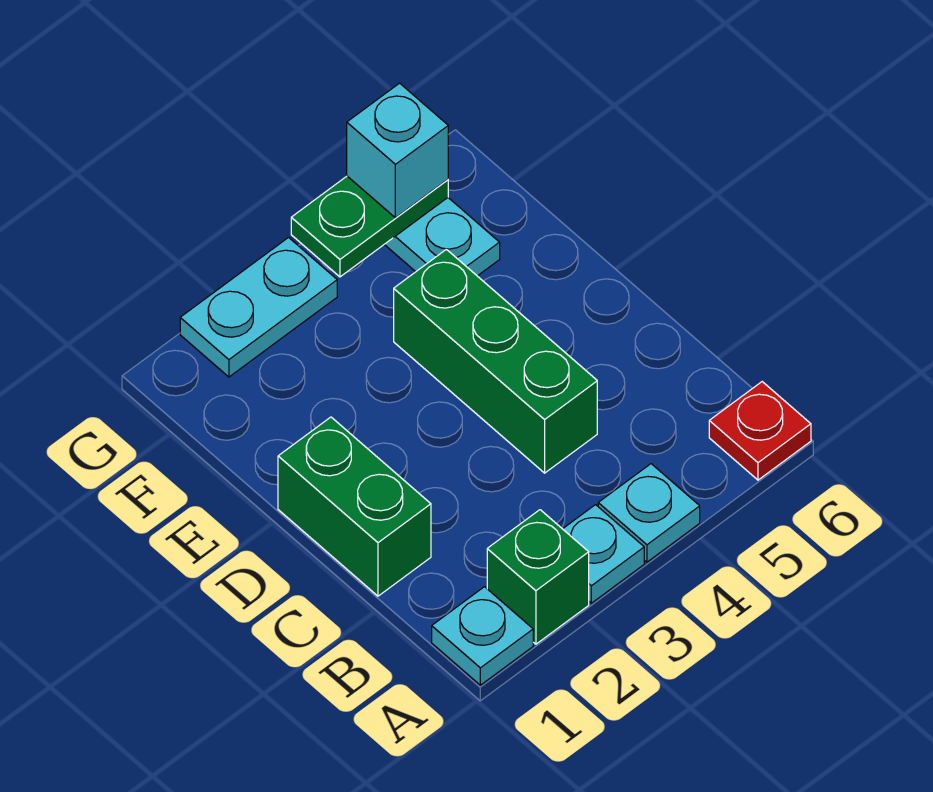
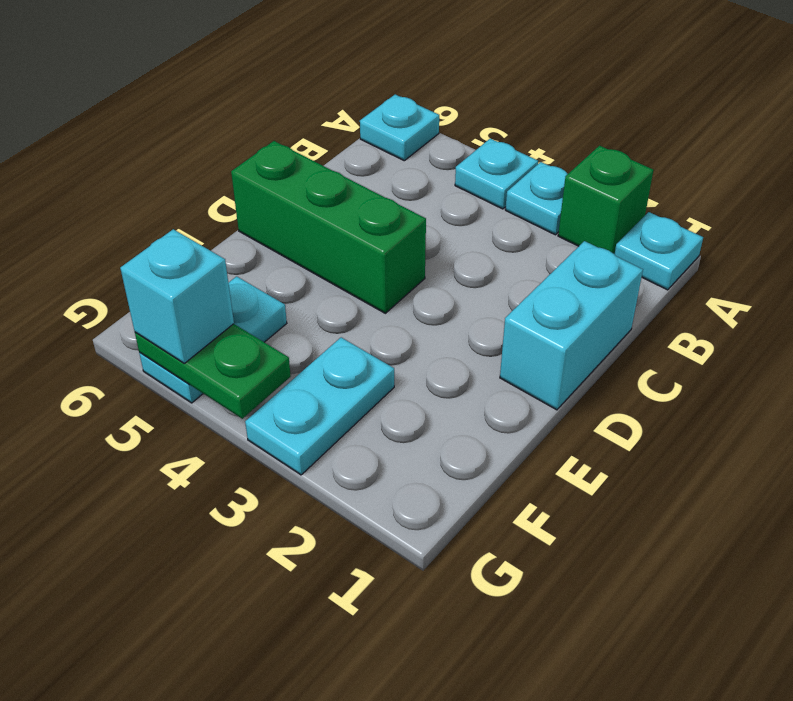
red plate A6 level 1 -> cyan plate A6 level 1
green brick C1:D1 level 1 -> cyan brick C1:D1 level 1
green brick C4:E4 level 1 -> green brick D4:D6 level 1
cyan plate G2:G3 level 1 -> cyan plate F3:G3 level 1

